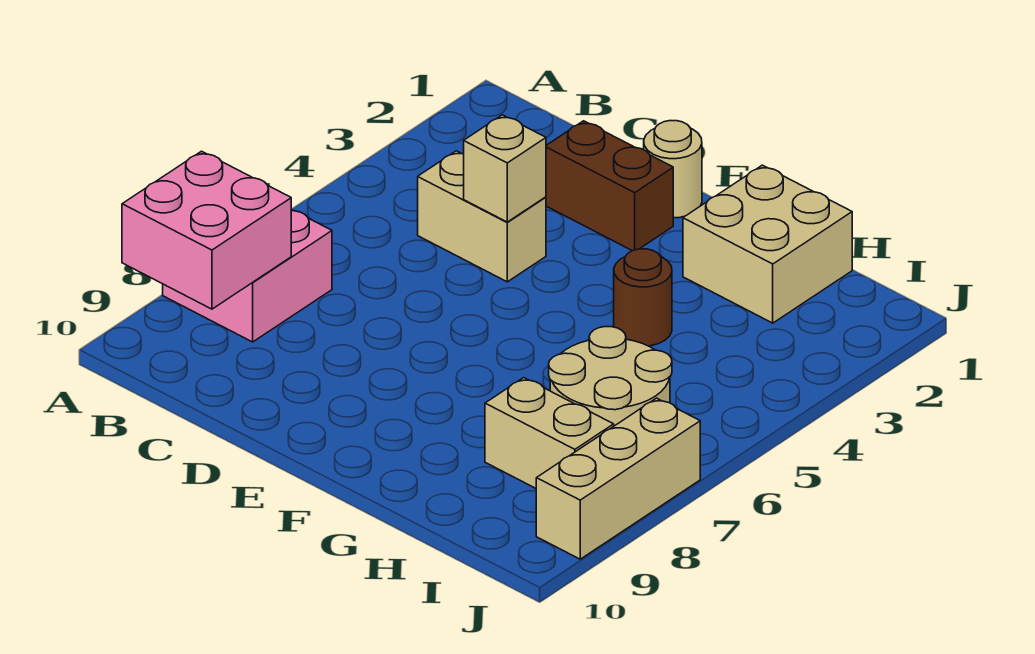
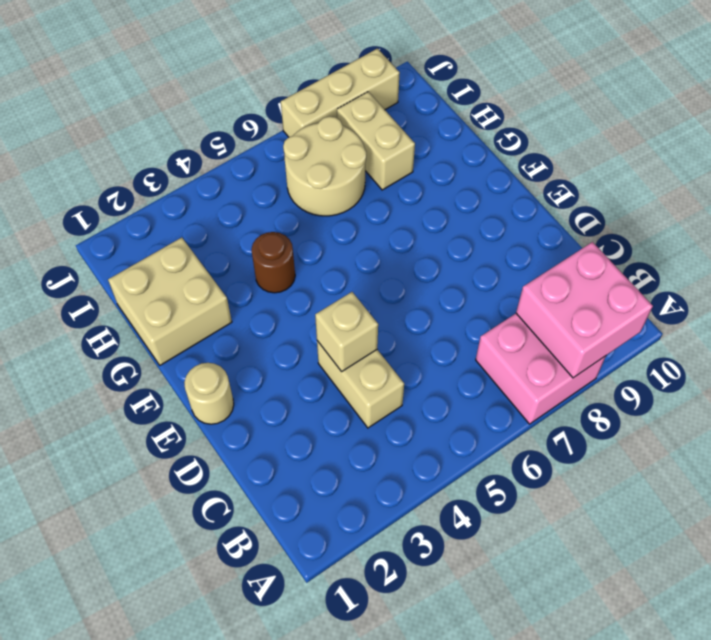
brown brick D2:E2 level 1 -> none

